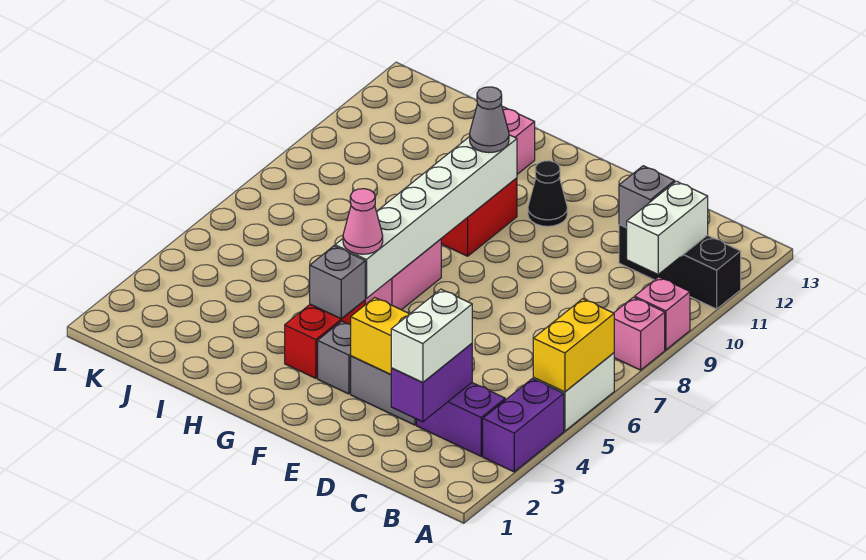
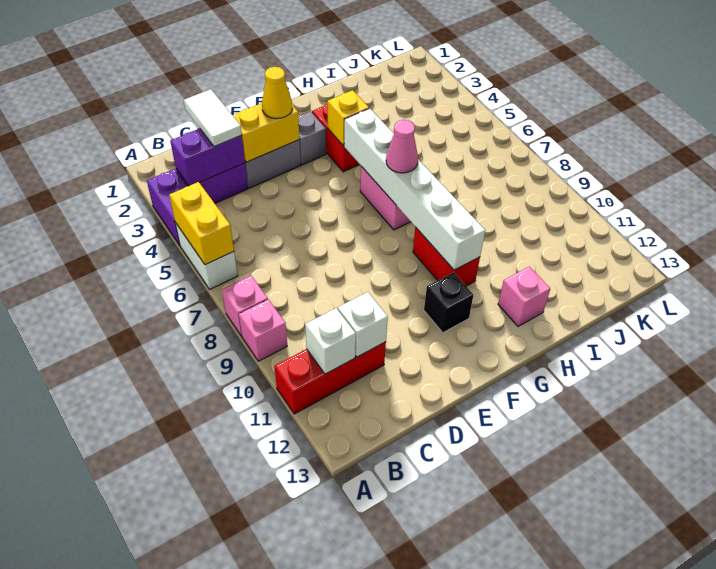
black brick A11:C11 level 1 -> red brick A11:C11 level 1
white brick B10:B11 level 2 -> white brick B11 level 2
purple brick C2:C3 level 2 -> purple brick B3:C3 level 2
white brick C2:C3 level 3 -> white tile C2:C3 level 3
grey brick C11 level 2 -> white brick C11 level 2
none -> yellow cone E3 level 3
black cone F11 level 1 -> black brick F11 level 1
grey brick G4 level 2 -> yellow brick G4 level 2
pink cone G5 level 3 -> pink cone G7 level 3
grey cone G10 level 3 -> none

